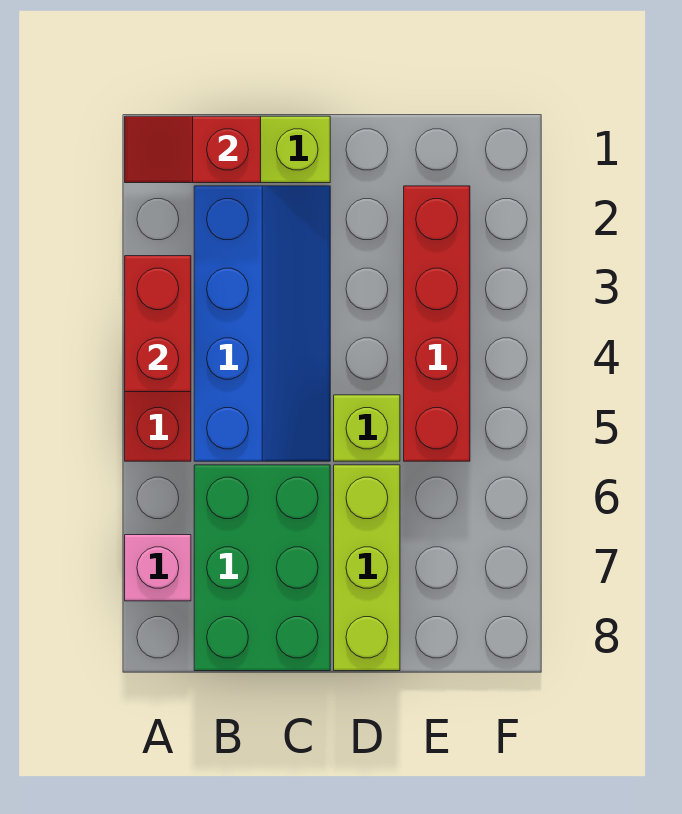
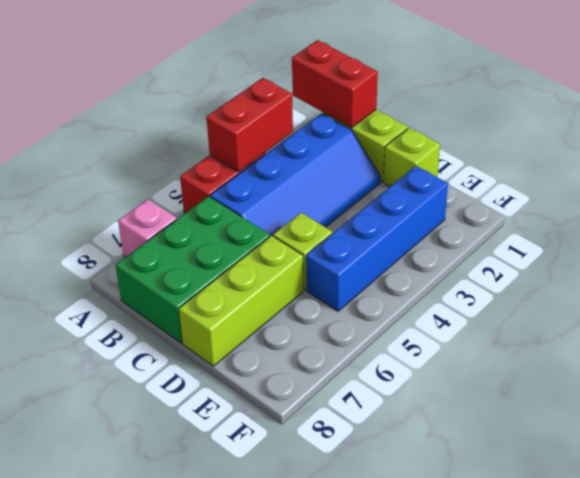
red slope A1:B1 level 2 top B -> red brick A1:B1 level 2
none -> lime brick D1 level 1
red brick E2:E5 level 1 -> blue brick E2:E5 level 1

